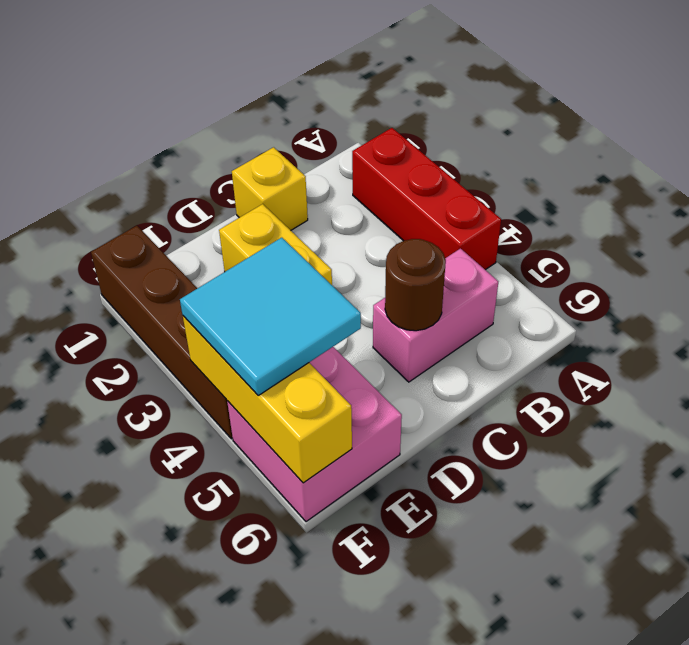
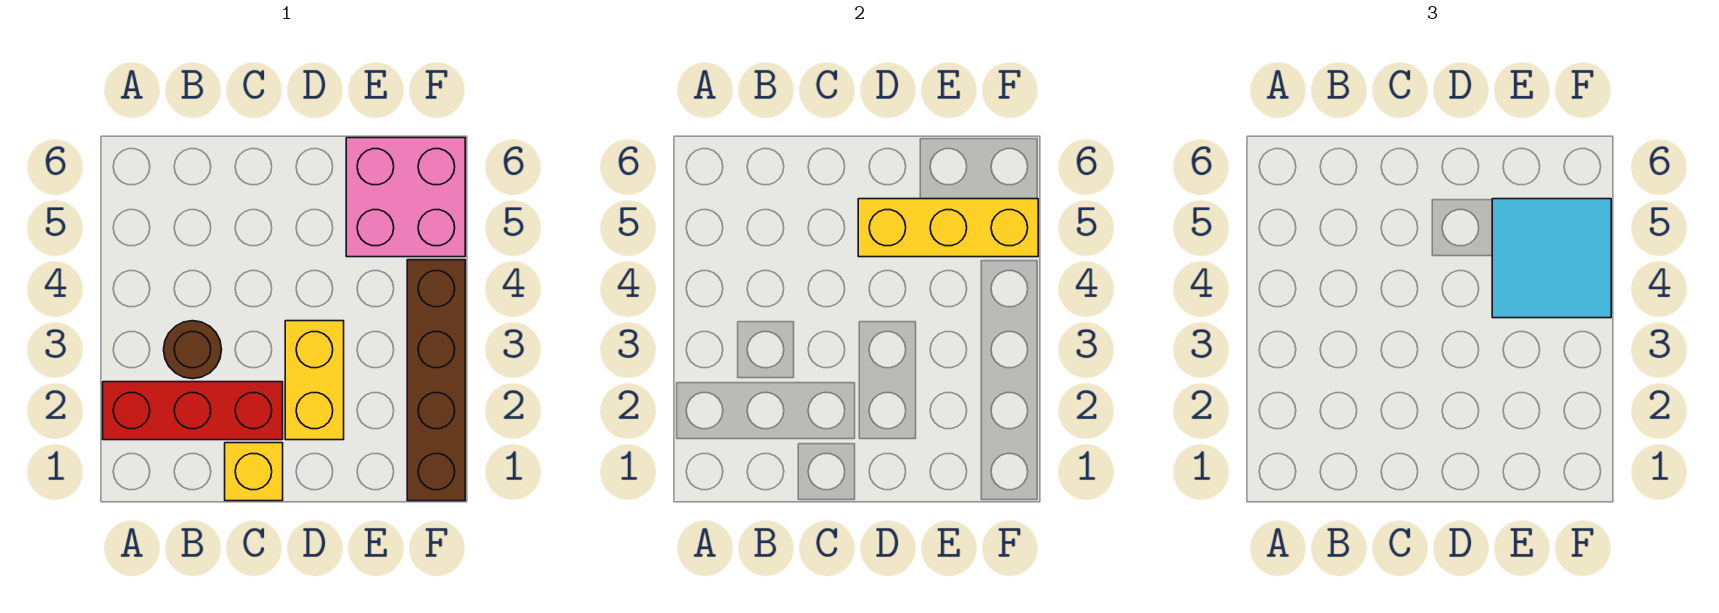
red brick A2:A4 level 1 -> red brick A2:C2 level 1
pink brick B5:C5 level 1 -> none
brown round brick C5 level 2 -> brown round brick B3 level 1
yellow brick F4:F6 level 2 -> yellow brick D5:F5 level 2

